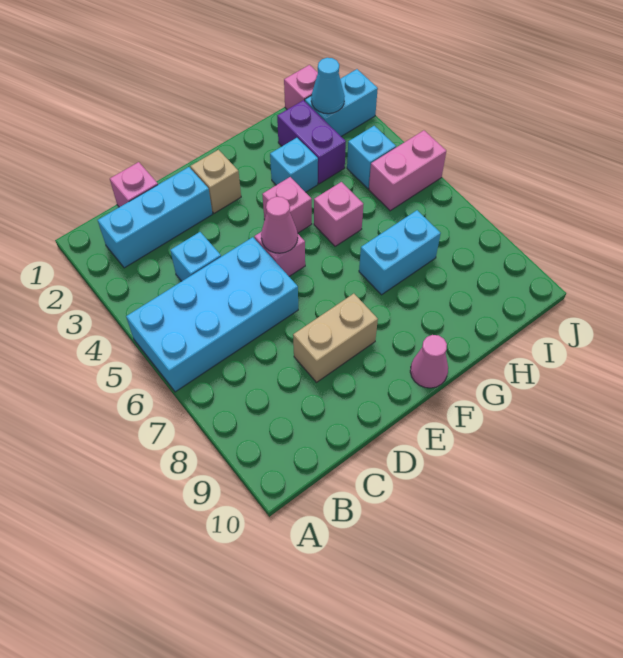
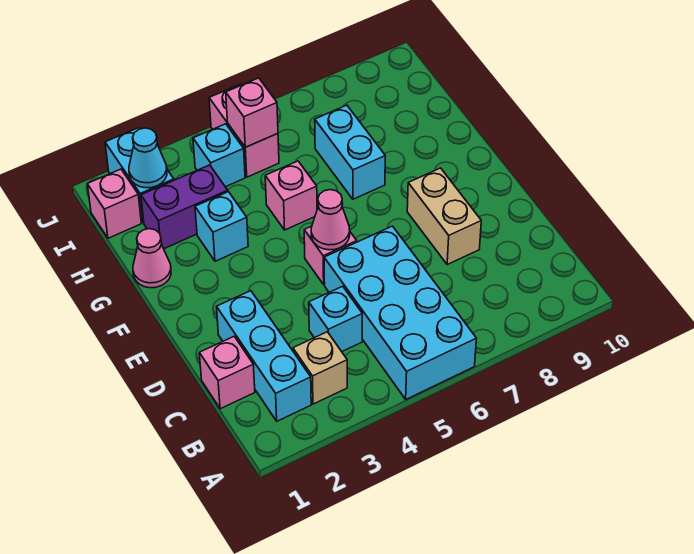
tan brick E2 level 1 -> tan brick B3 level 1
pink brick F4 level 1 -> pink brick I5 level 2
pink cone F10 level 1 -> pink cone G1 level 1

